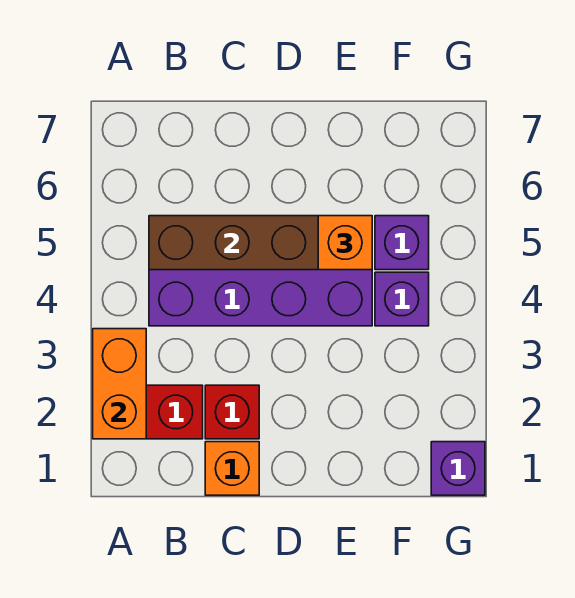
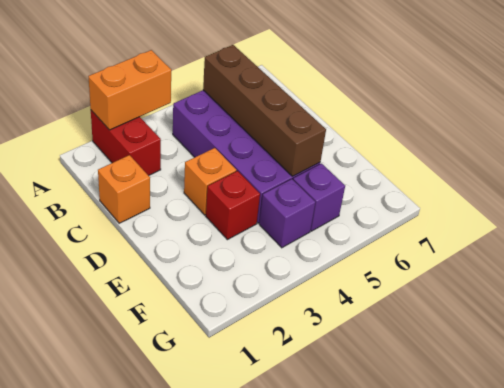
red brick C2 level 1 -> red brick E3 level 1
orange brick E5 level 3 -> orange brick D3 level 1
purple brick G1 level 1 -> none

